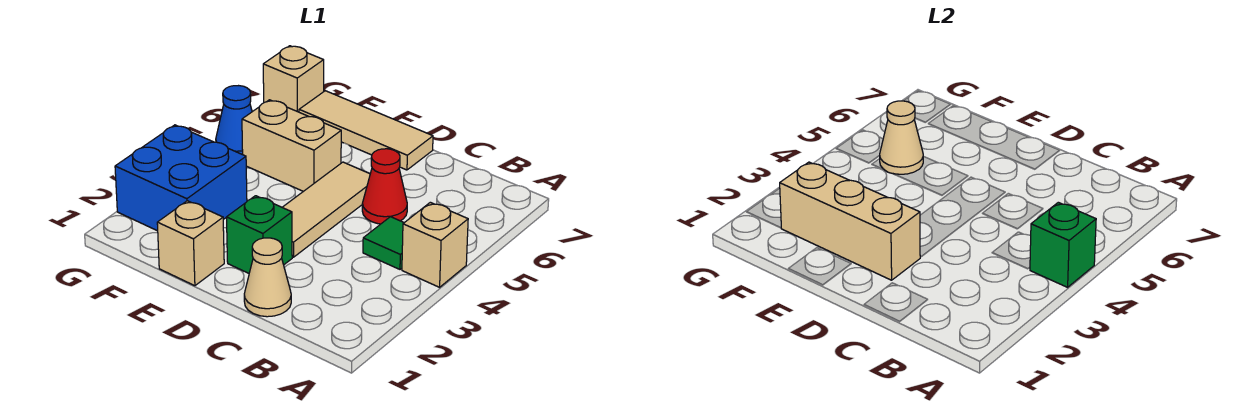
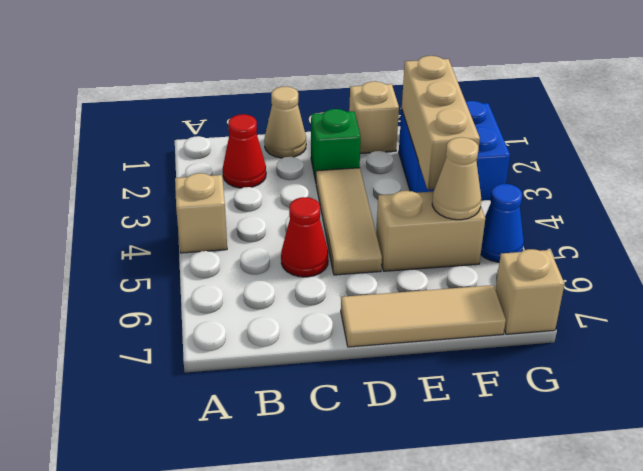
green brick A4 level 2 -> none
none -> red cone B2 level 1
green tile B4 level 1 -> none
tan brick D2:F2 level 2 -> tan brick F2:F4 level 2

